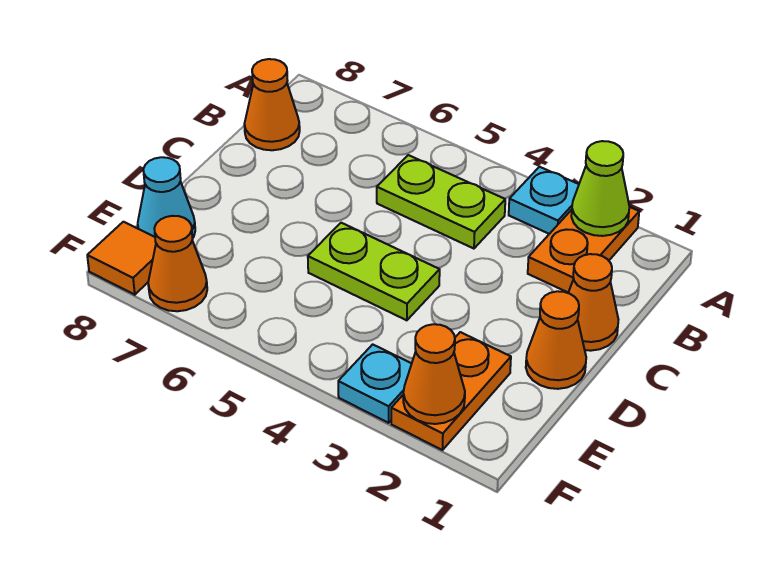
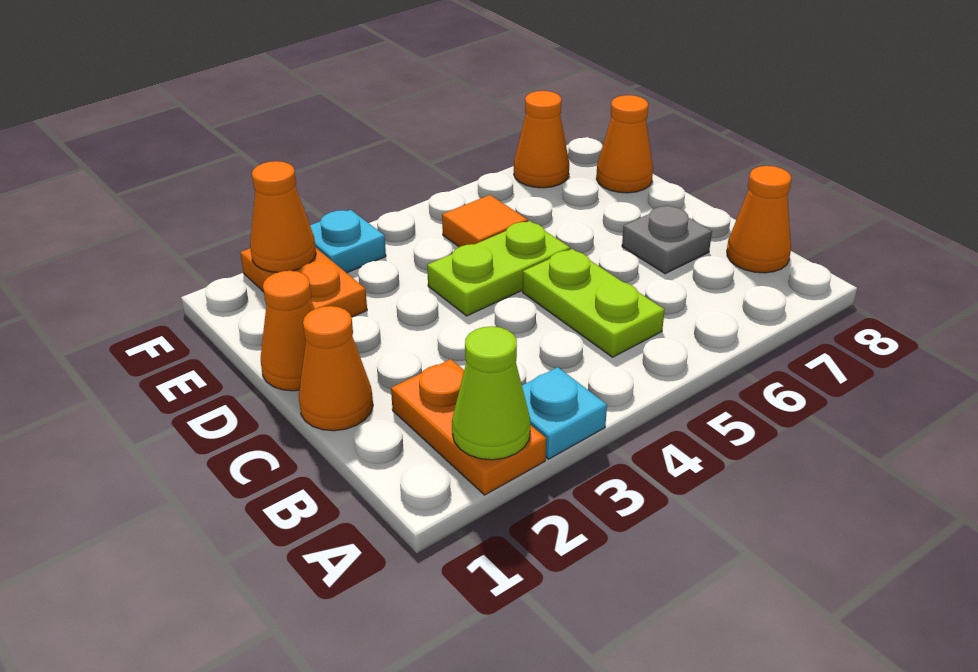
lime plate B4:B5 level 1 -> lime plate B5:C5 level 1
none -> grey plate C7 level 1
cyan cone E8 level 1 -> orange cone E8 level 1
orange tile F8 level 1 -> orange tile E5 level 1

